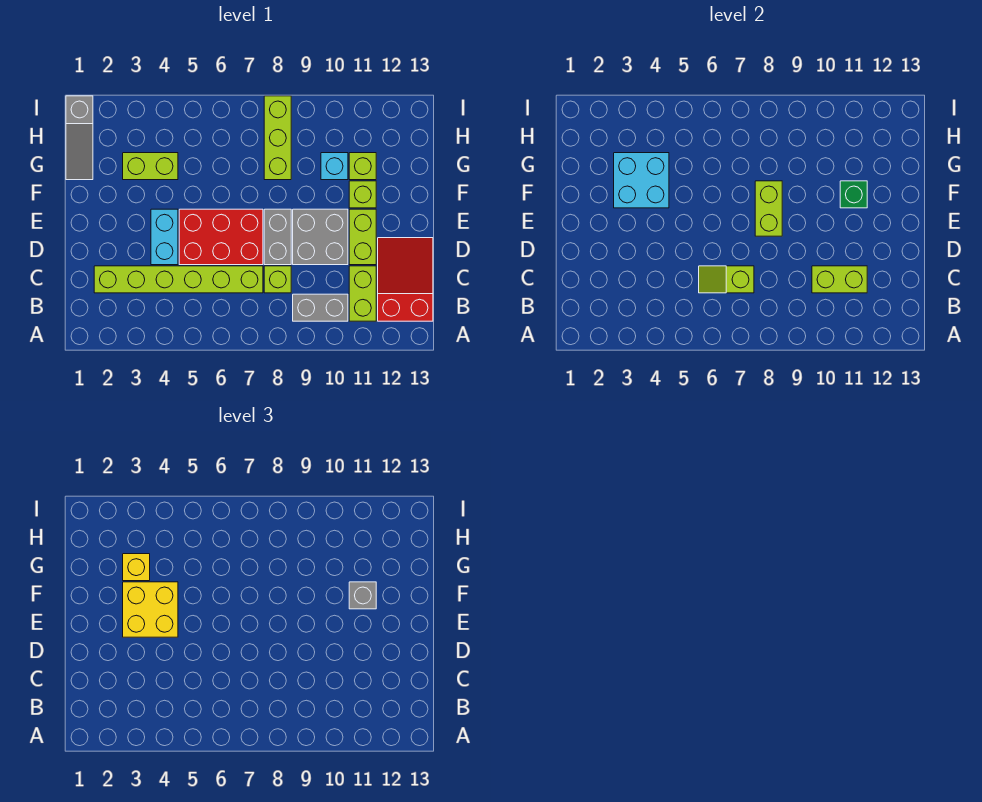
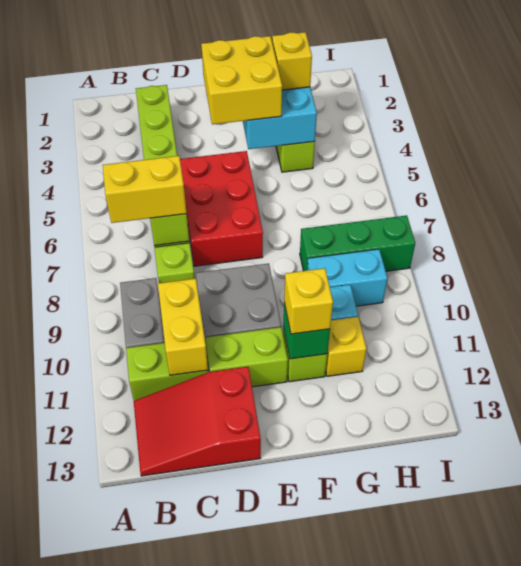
none -> yellow brick B7:C7 level 3
red slope B12:D13 level 1 top B -> red slope B12:D13 level 1 top D
lime brick C10:C11 level 2 -> yellow brick C10:C11 level 2
cyan brick D4:E4 level 1 -> cyan brick G9:H9 level 1
grey brick D8:E8 level 1 -> none
lime brick E8:F8 level 2 -> none
grey brick F11 level 3 -> yellow brick F11 level 3
grey slope G1:I1 level 1 top I -> none
lime brick G8:I8 level 1 -> green brick G8:I8 level 1
lime brick G11 level 1 -> yellow brick G11 level 1

